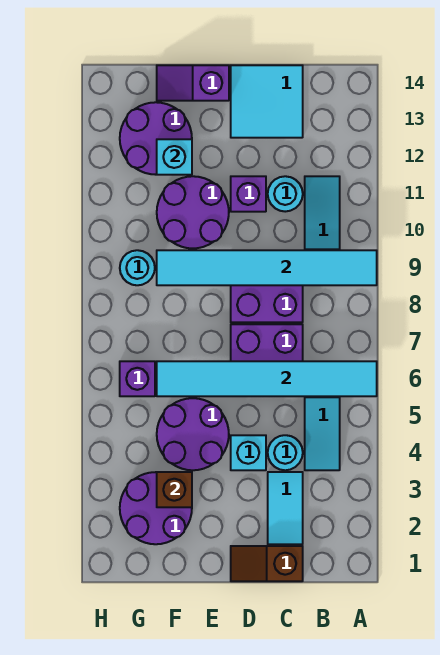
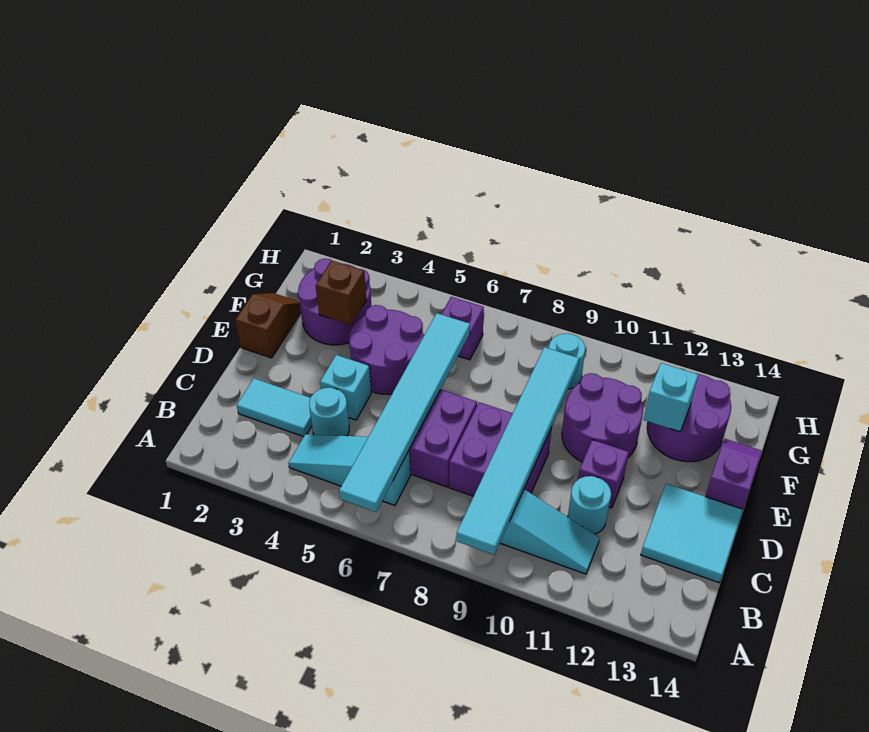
brown slope C1:D1 level 1 top C -> brown slope E1:F1 level 1 top E

